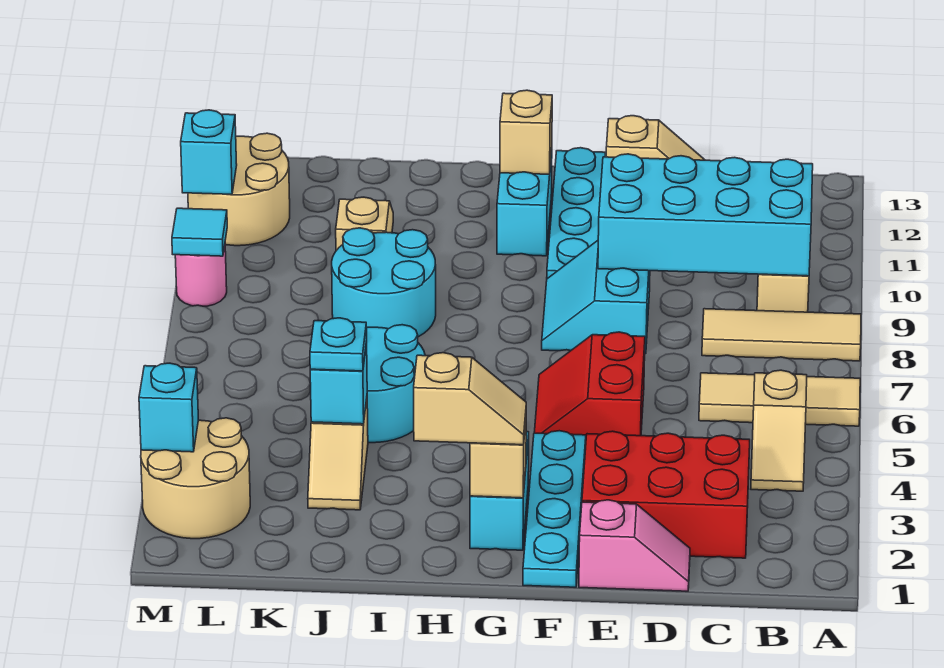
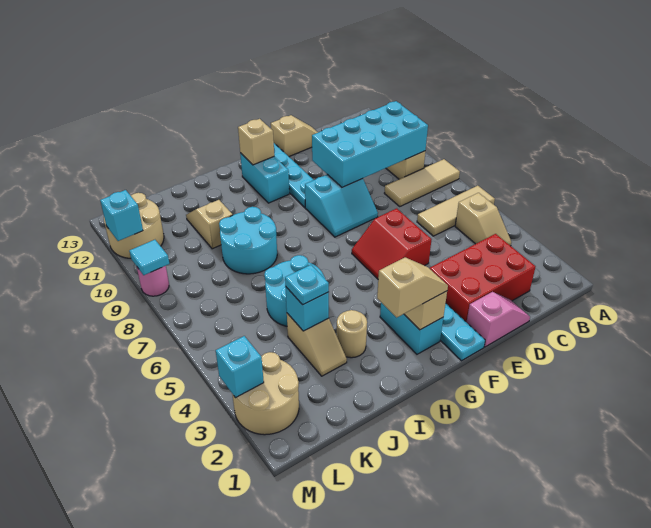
cyan slope E8:F9 level 1 top E -> cyan slope E8:F9 level 1 top 9
none -> tan round brick I3 level 1

